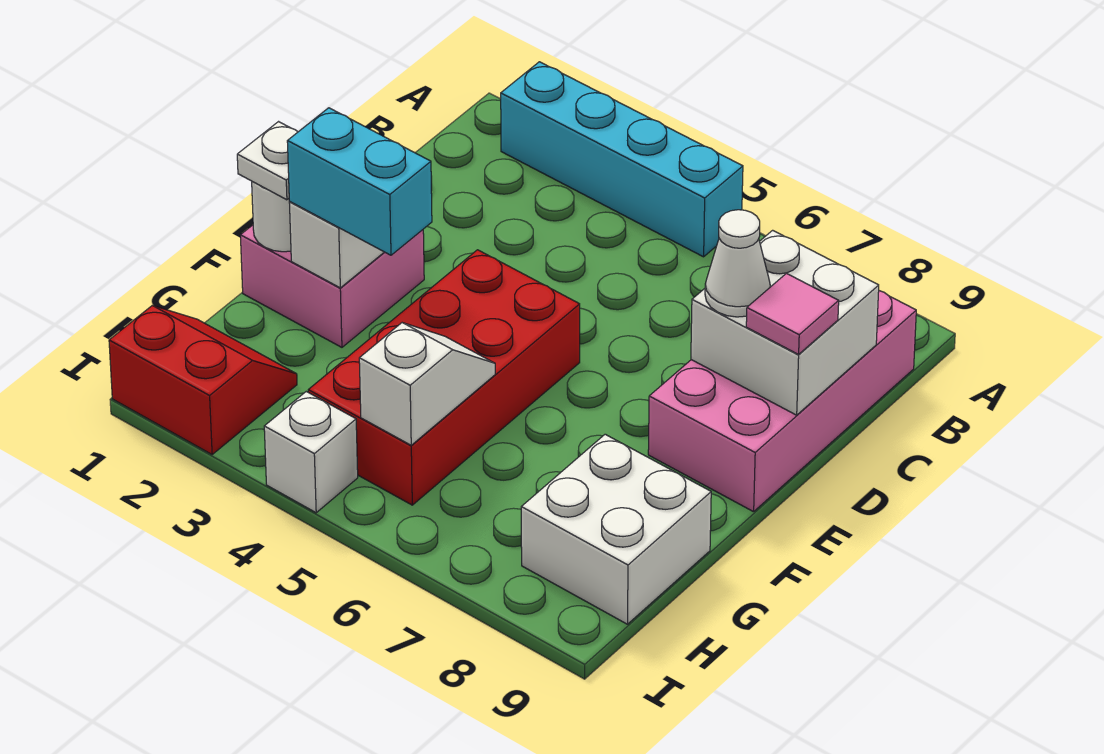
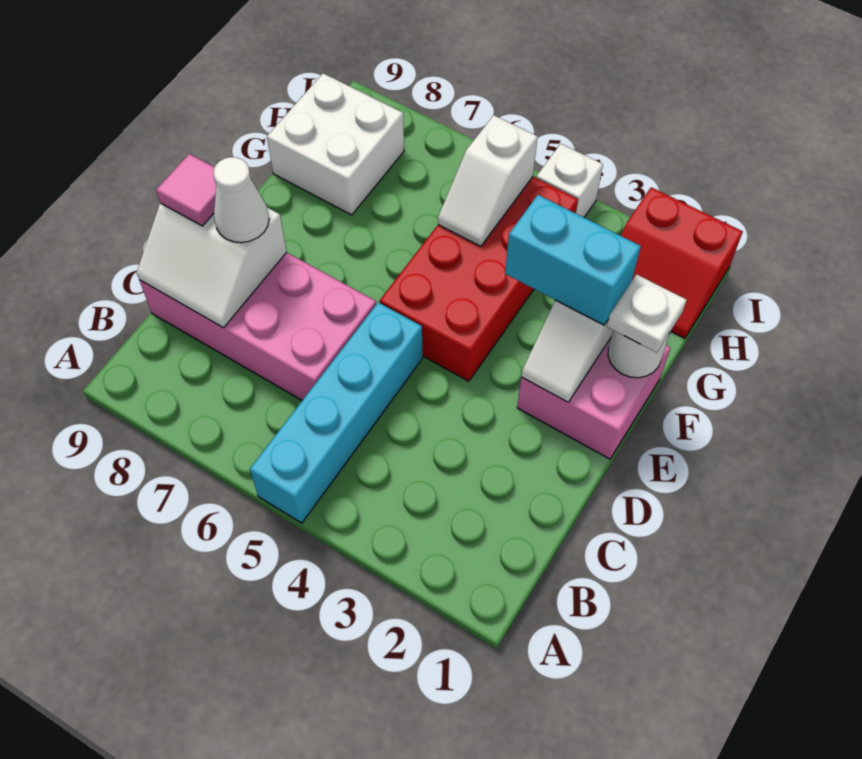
cyan brick A2:A5 level 1 -> cyan brick A5:D5 level 1
pink brick B8:E9 level 1 -> pink brick C6:D9 level 1
white brick C8:D9 level 2 -> white slope C8:D9 level 2 top D

